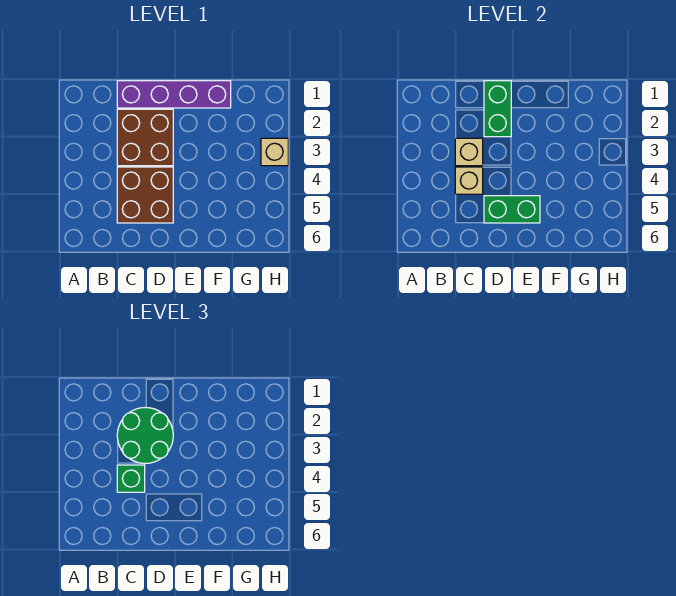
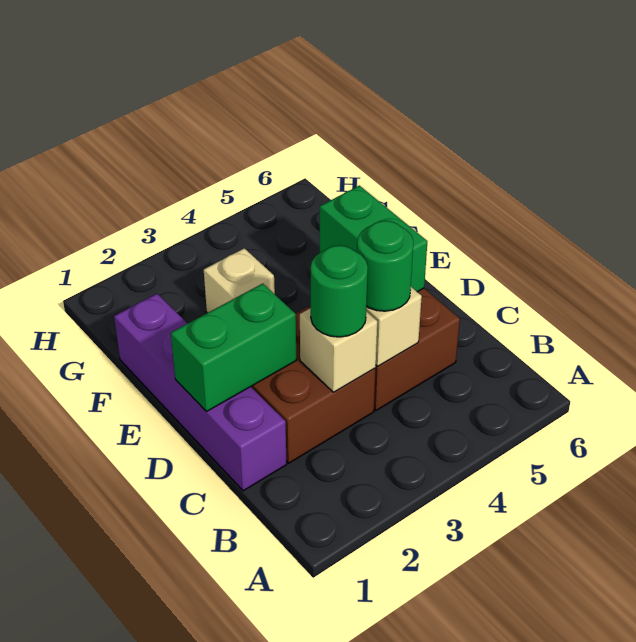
green round brick C2:D3 level 3 -> green round brick C3 level 3
green brick C4 level 3 -> green round brick C4 level 3
tan brick H3 level 1 -> tan brick F3 level 1

